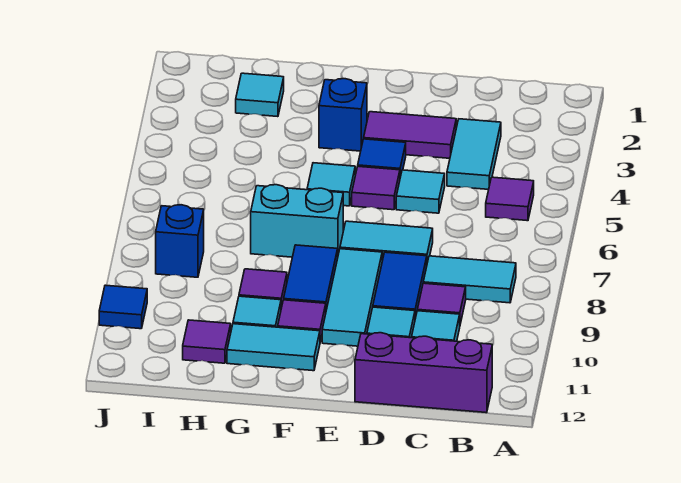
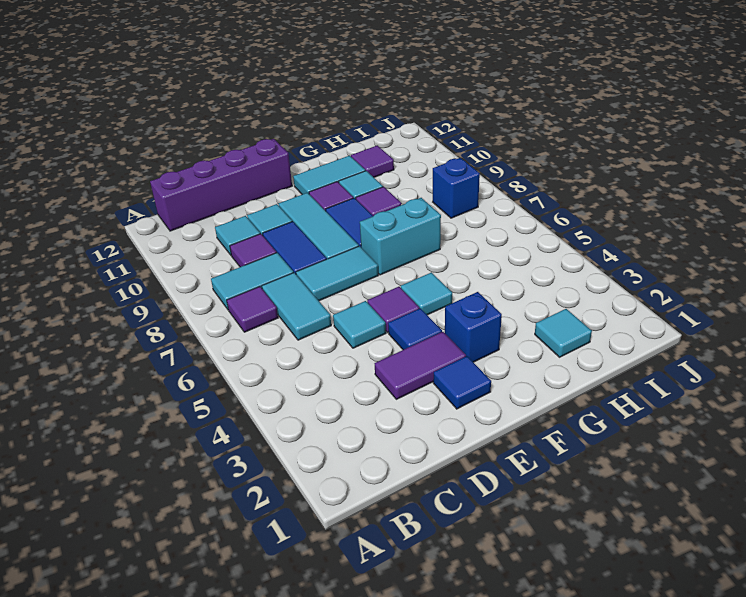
purple tile B5 level 1 -> purple tile B7 level 1
purple brick B12:D12 level 1 -> purple brick B12:E12 level 1
cyan tile C3:C4 level 1 -> cyan tile C6:C7 level 1
blue tile J10 level 1 -> blue tile E2 level 1

